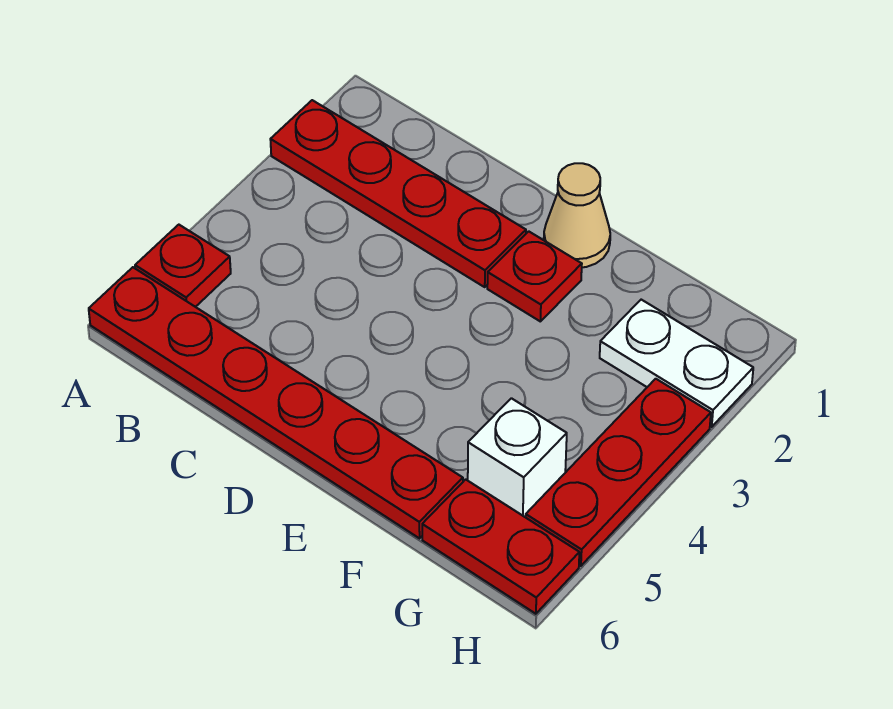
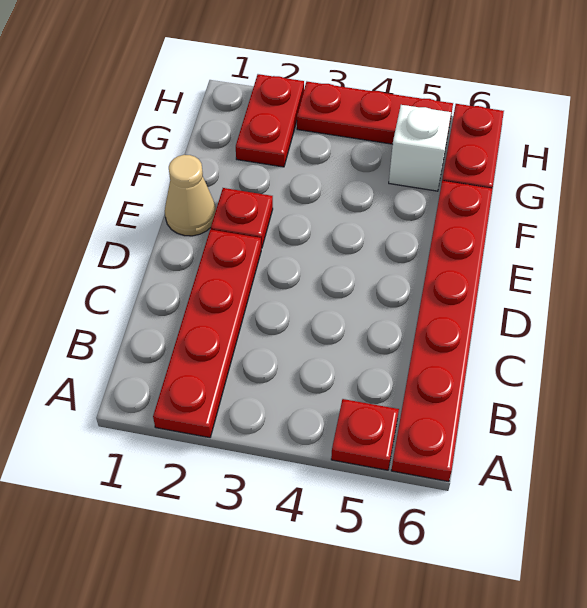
white plate G2:H2 level 1 -> red plate G2:H2 level 1

